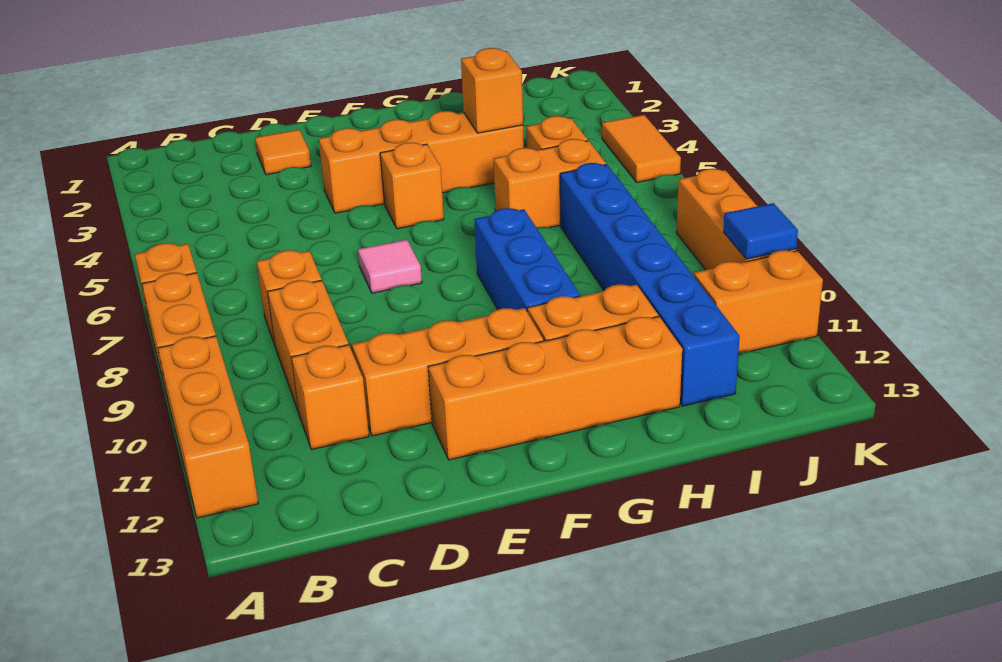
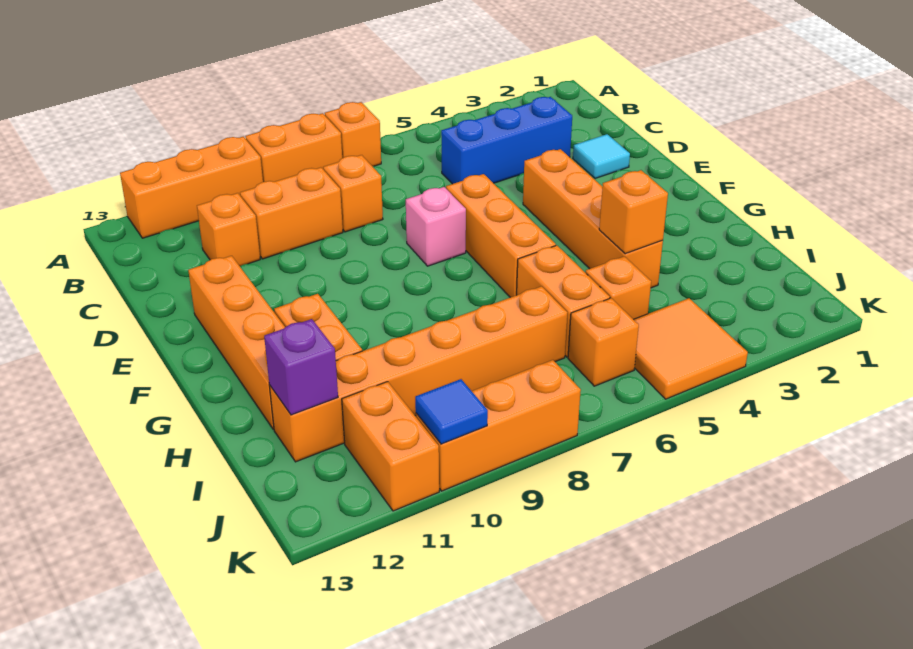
orange tile D2 level 1 -> cyan tile D2 level 1
orange brick D11:F11 level 1 -> orange brick E6:G6 level 1
pink tile E7 level 1 -> pink brick E7 level 1
orange brick F5 level 1 -> orange brick J6 level 1
blue brick G8:G10 level 1 -> blue brick C3:C5 level 1
blue brick I7:I12 level 1 -> orange brick I7:I12 level 1
none -> purple brick I12 level 2
orange tile K4:K5 level 1 -> orange tile J4:K5 level 1

